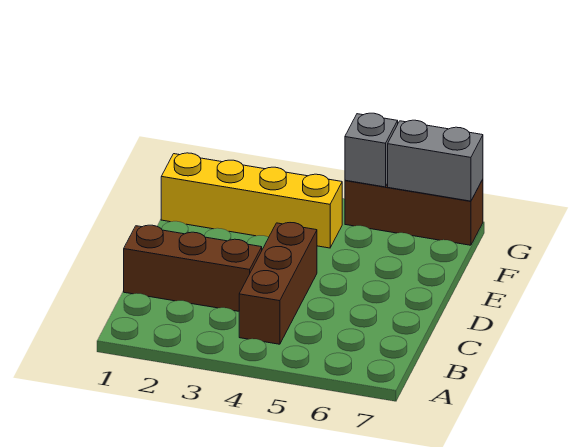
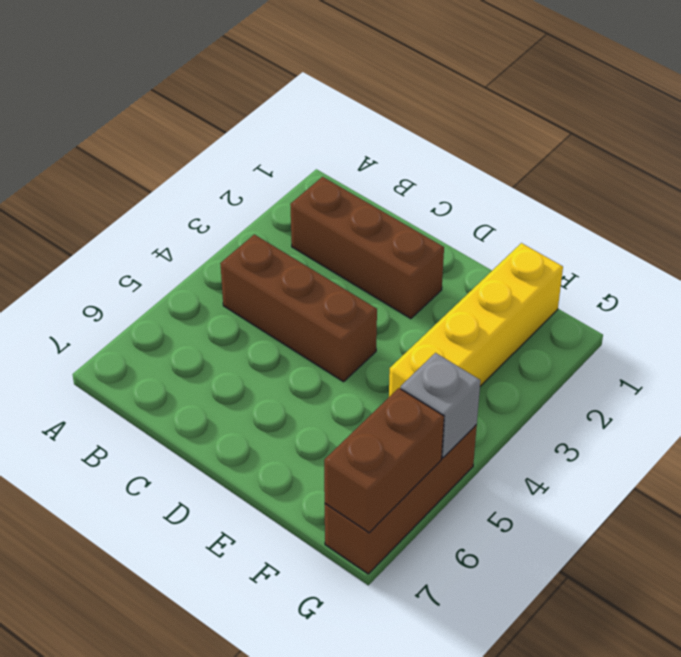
brown brick C1:C3 level 1 -> brown brick B2:D2 level 1
grey brick G6:G7 level 2 -> brown brick G6:G7 level 2

